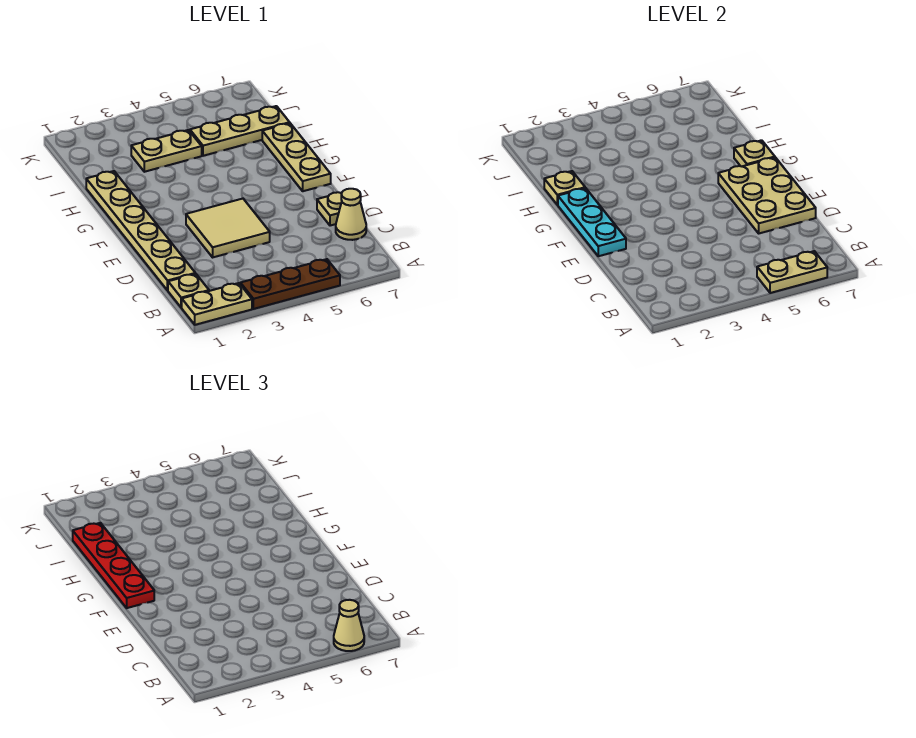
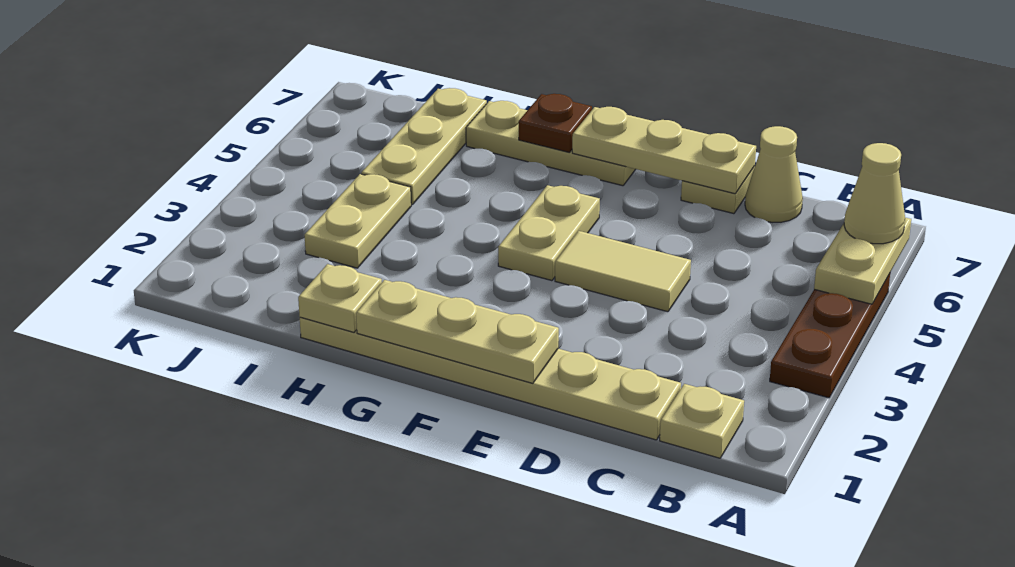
tan plate A1:A2 level 1 -> tan plate F4:F5 level 1
tan tile D3:E4 level 1 -> tan tile D4:E4 level 1
tan plate D6:F7 level 2 -> tan plate D7:F7 level 2
cyan plate E1:G1 level 2 -> tan plate E1:G1 level 2
red plate F1:I1 level 3 -> none
tan plate G7 level 2 -> brown plate G7 level 2

